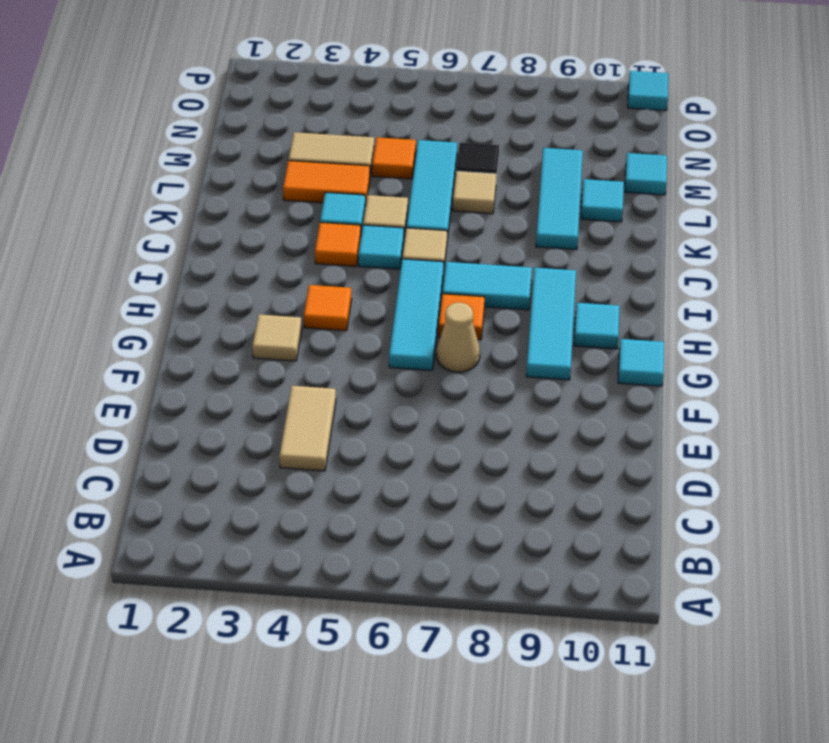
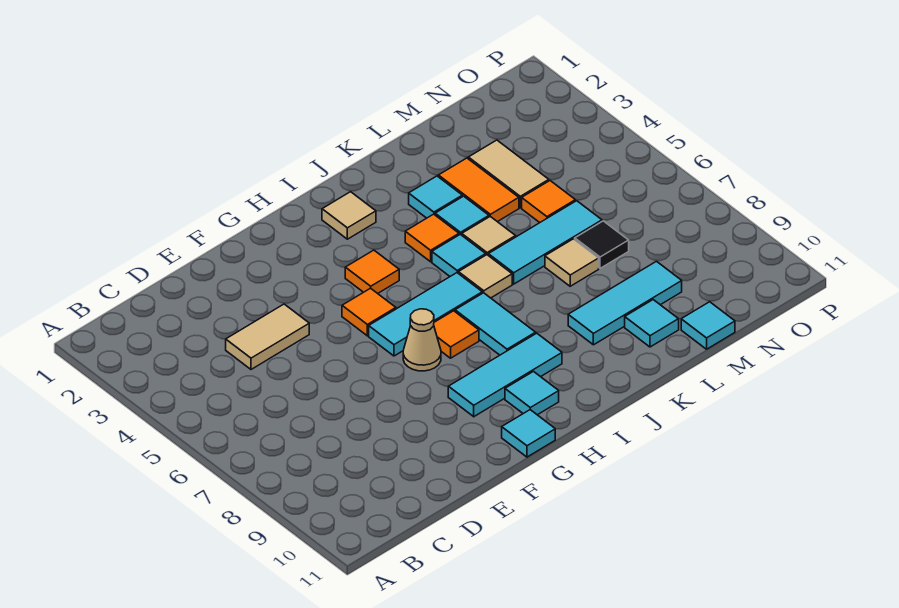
tan tile G3 level 1 -> tan tile I2 level 1
none -> orange tile G5 level 1
cyan tile P11 level 1 -> cyan tile K3 level 1

